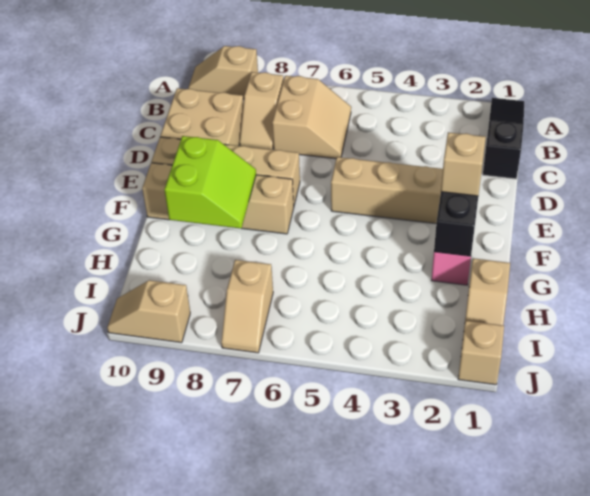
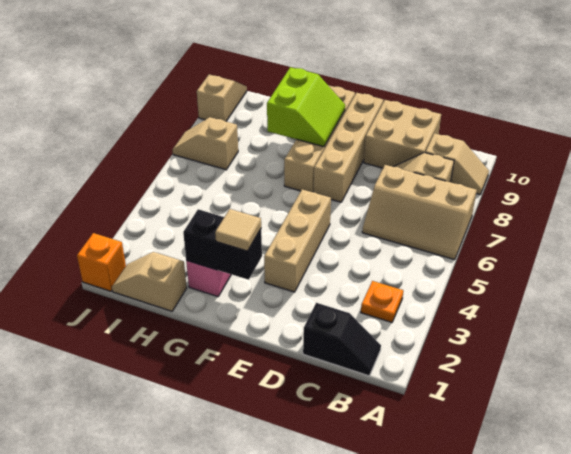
black slope A1:C1 level 1 top C -> black slope B1:C1 level 1 top C
tan slope A9:A10 level 1 top 9 -> tan slope A9:B9 level 1 top B
none -> orange plate B3 level 1
tan slope B6:C7 level 1 top 7 -> tan slope A6:C7 level 1 top 7
tan brick F2 level 3 -> tan tile F2 level 3
lime slope F8:G9 level 2 top 9 -> lime slope F8:G9 level 2 top G
tan brick J1 level 1 -> orange brick J1 level 1

